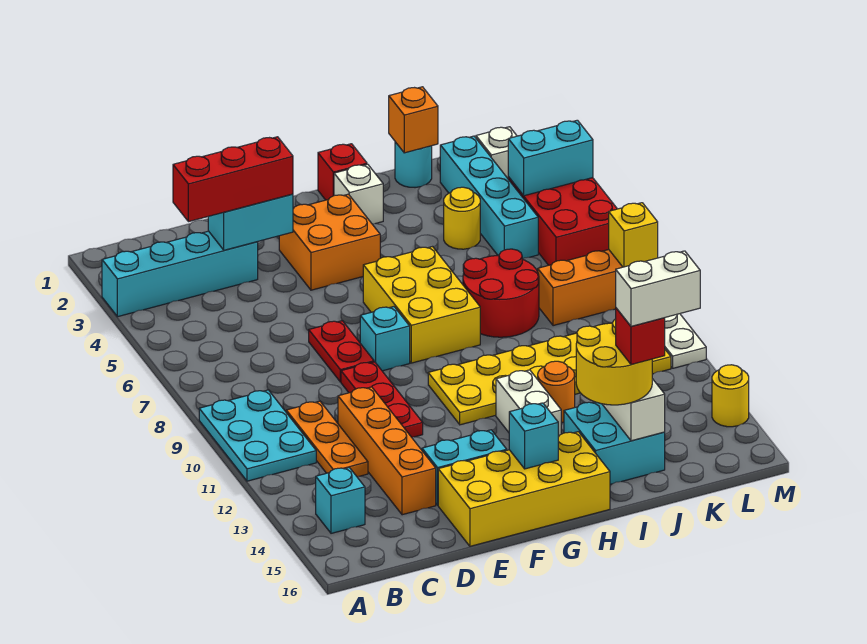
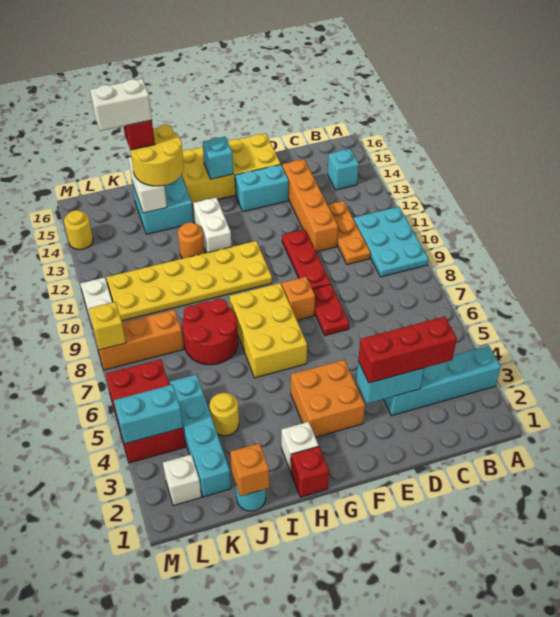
cyan brick F8 level 1 -> orange brick F8 level 1

